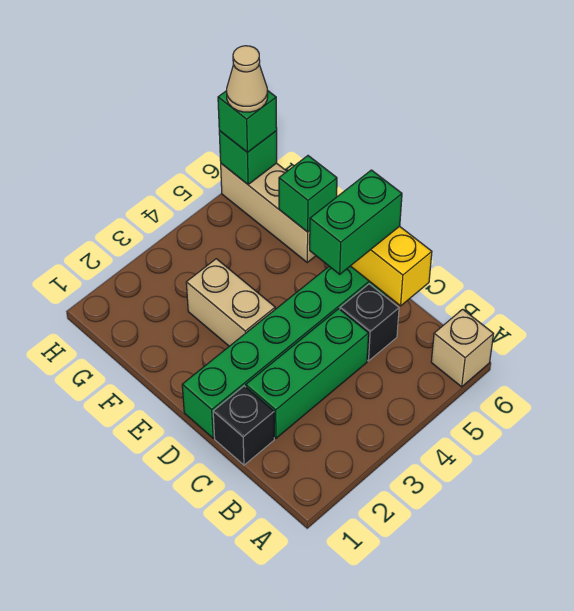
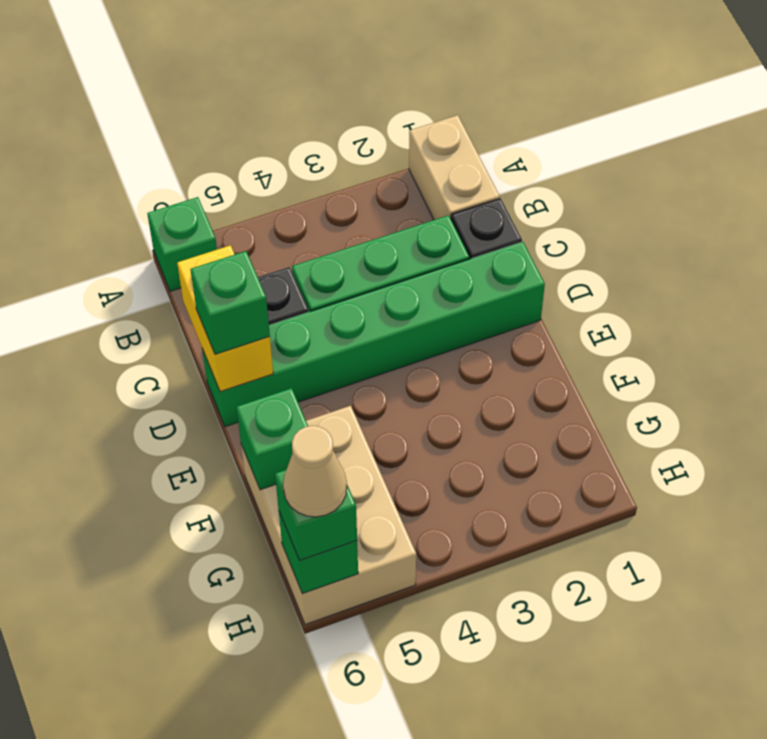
tan brick A6 level 1 -> green brick A6 level 1
green brick D5:D6 level 3 -> green brick D6 level 3
tan brick E3:F3 level 1 -> tan brick A1:B1 level 1
tan brick F6:H6 level 1 -> tan brick F5:H6 level 1

